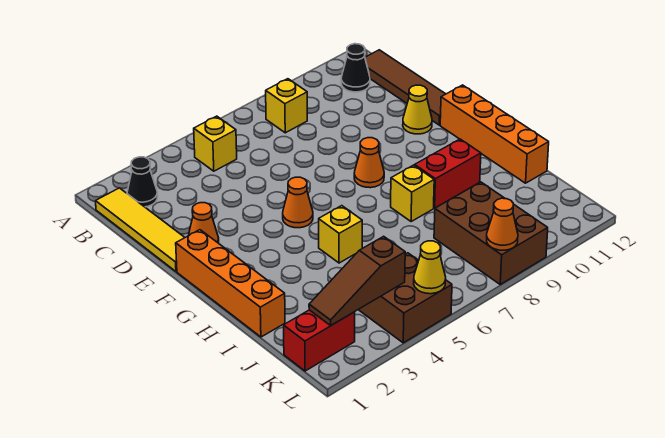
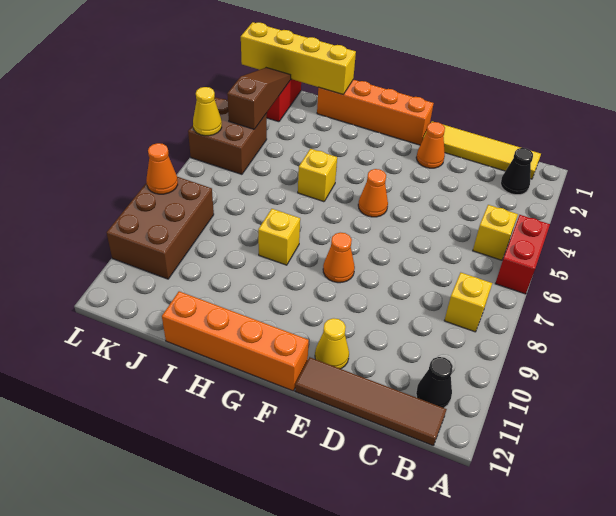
red brick H9:H10 level 1 -> red brick A5:A6 level 1
none -> yellow brick I1:L1 level 2
brown brick J8:L9 level 1 -> brown brick K8:L10 level 1

